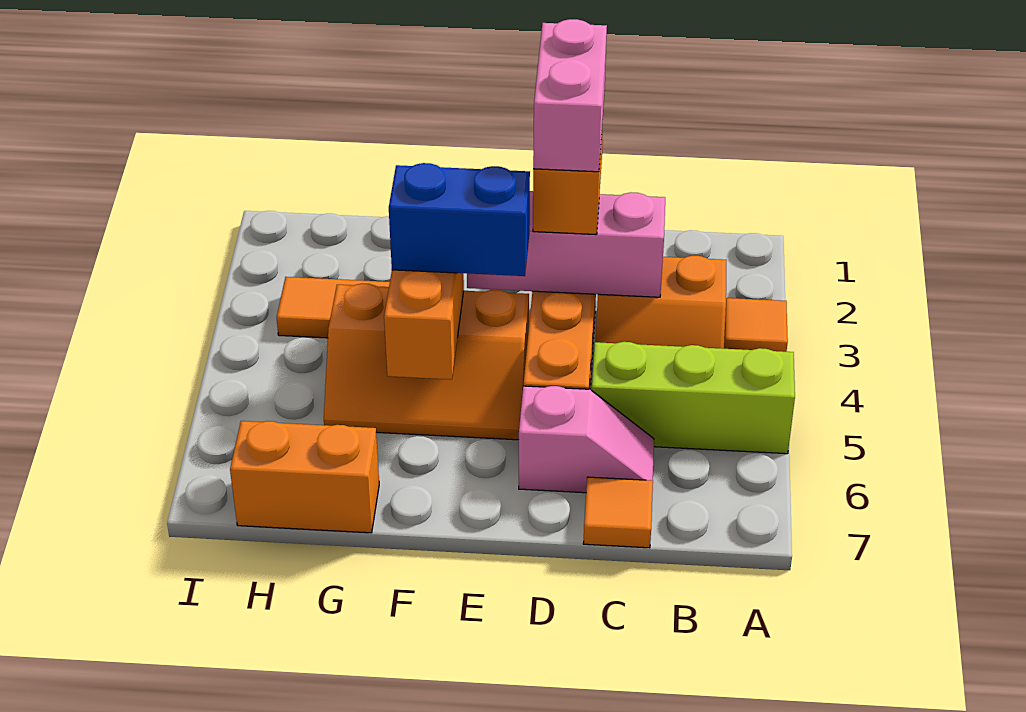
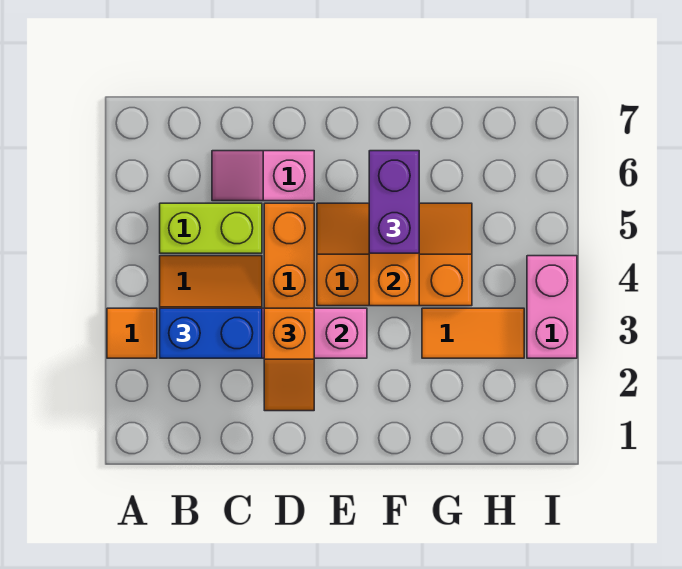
lime brick A5:C5 level 1 -> lime brick B5:C5 level 1
orange tile C7 level 1 -> none
pink brick D2:D3 level 4 -> pink brick I3:I4 level 1
blue brick E4:F4 level 3 -> blue brick B3:C3 level 3
none -> purple brick F5:F6 level 3
orange brick G7:H7 level 1 -> none

